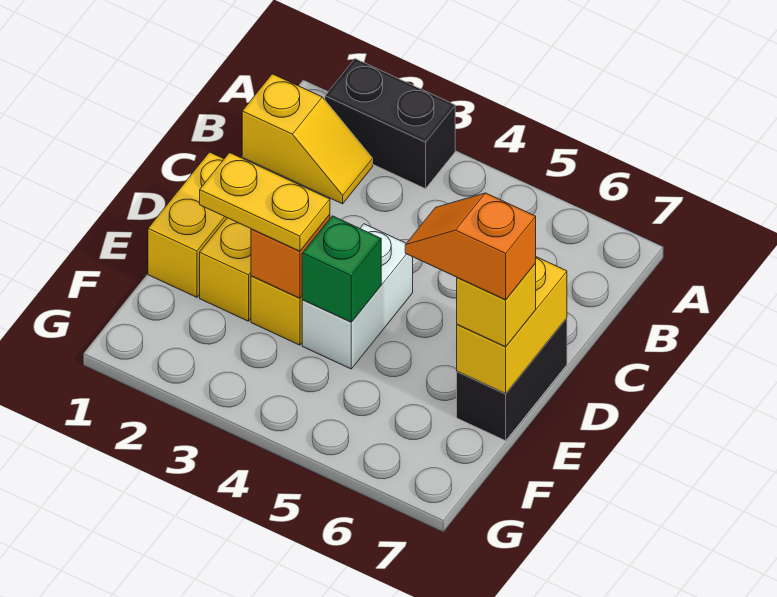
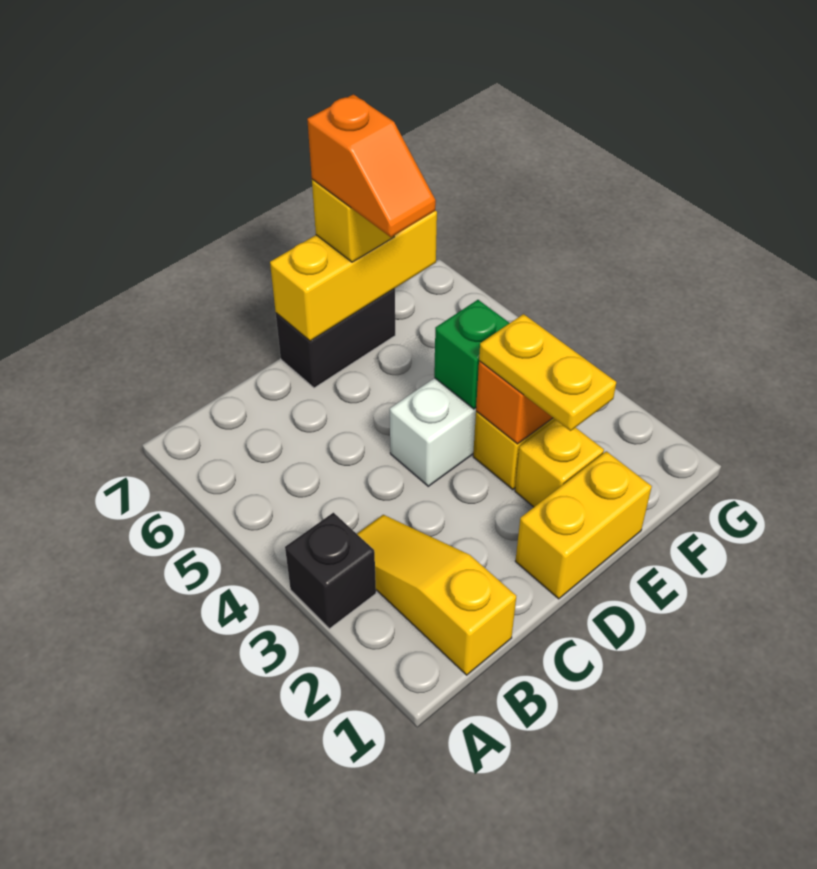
black brick A2:A3 level 1 -> black brick A3 level 1
yellow slope B1:B2 level 1 top 1 -> yellow slope B1:B3 level 1 top 1
yellow brick D7:E7 level 2 -> yellow brick D7:F7 level 2

